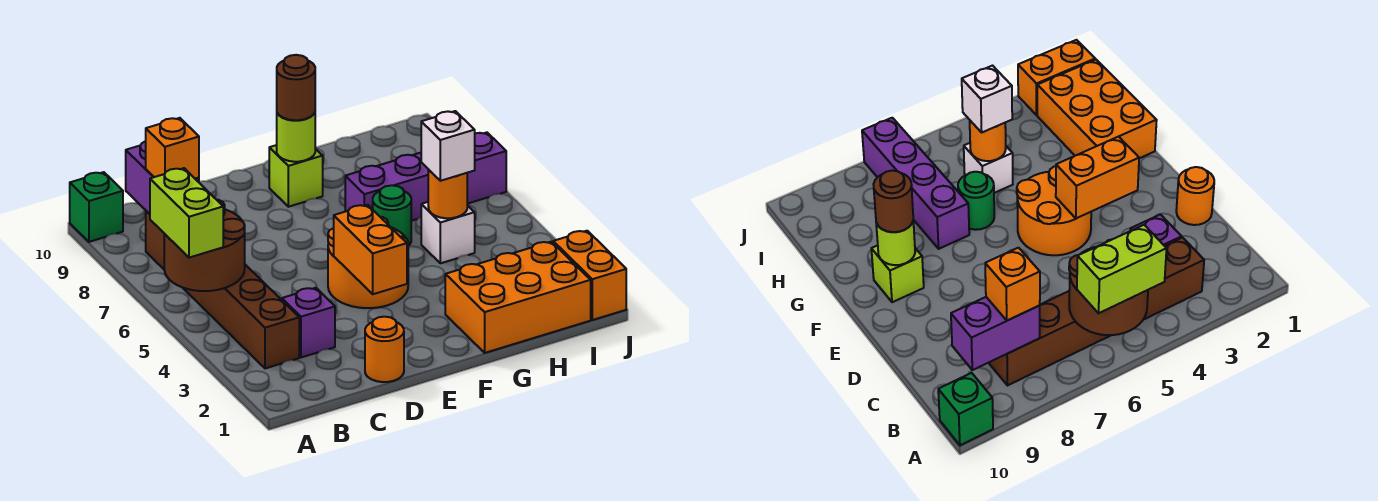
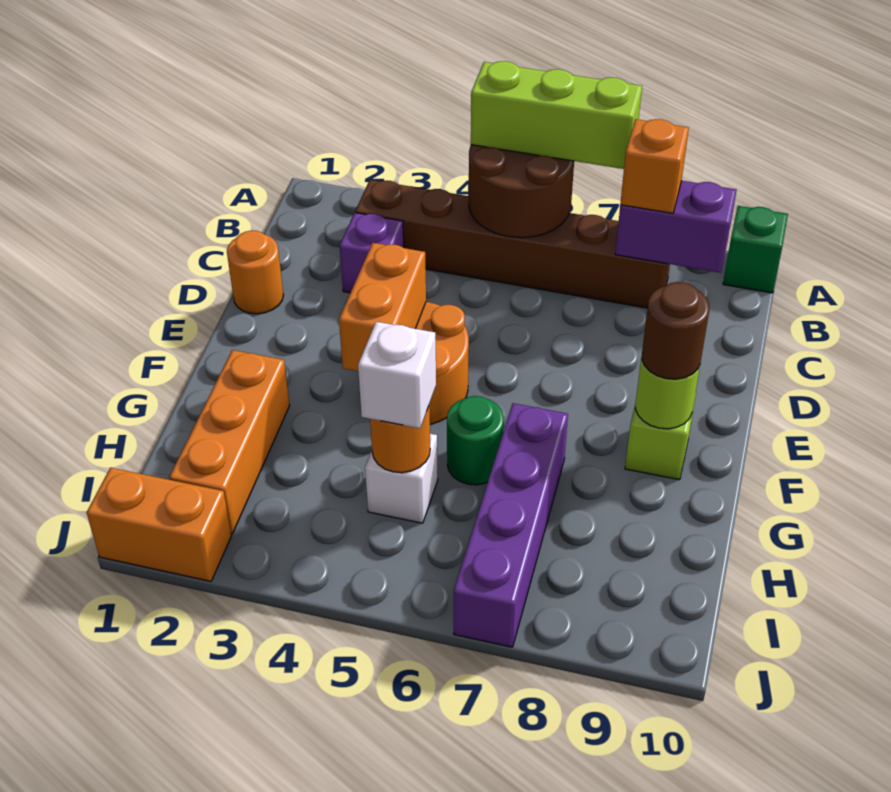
lime brick A5:A6 level 3 -> lime brick A5:A7 level 3
orange brick E3:E4 level 2 -> orange brick E4:F4 level 2
orange brick G1:I2 level 1 -> orange brick G2:I2 level 1

